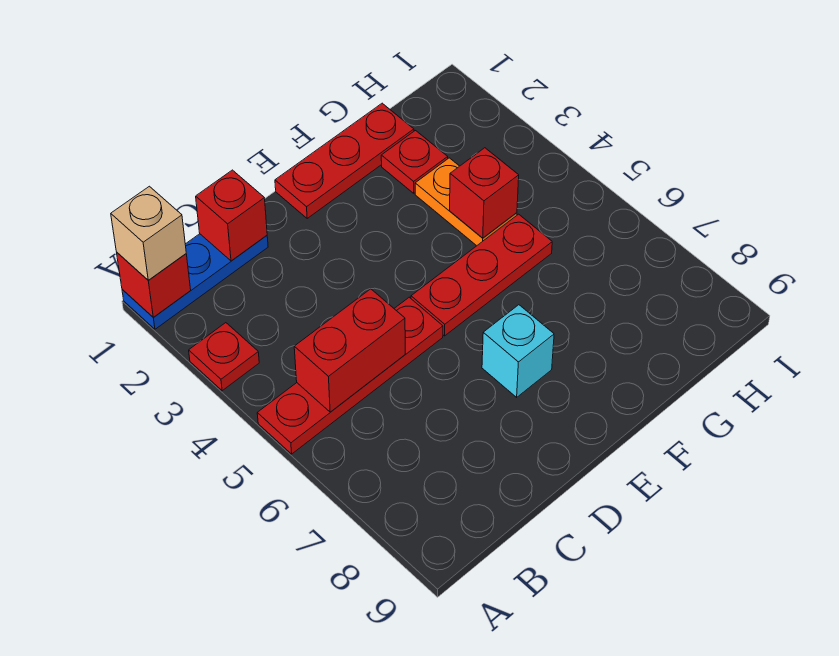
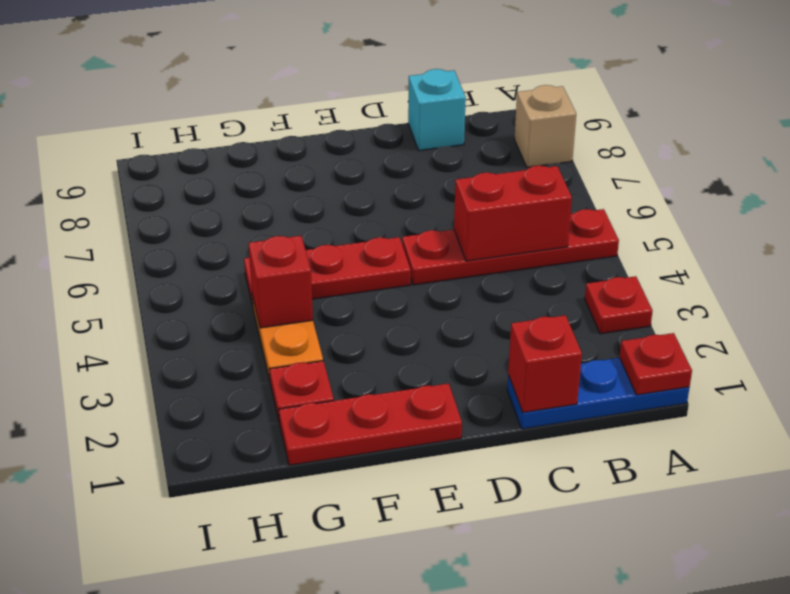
red brick A1 level 2 -> red plate A1 level 2
tan brick A1 level 3 -> tan brick A8 level 1
cyan brick E7 level 1 -> cyan brick C9 level 1

